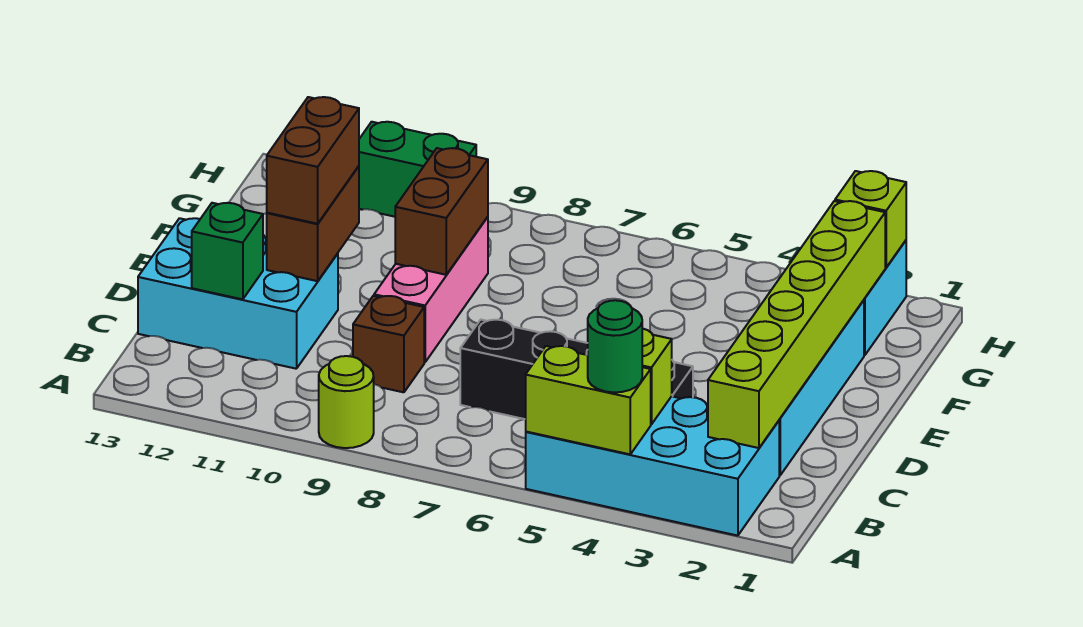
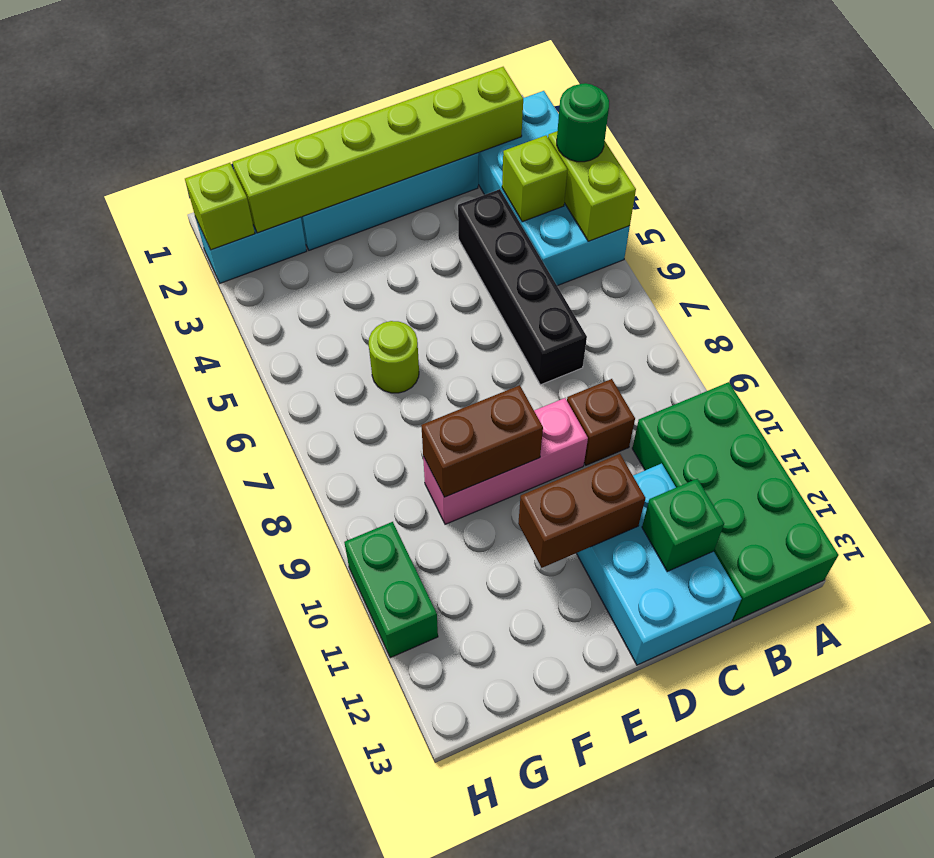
lime round brick A9 level 1 -> lime round brick F6 level 1
none -> green brick A10:B13 level 1
brown brick D11:E11 level 3 -> none

